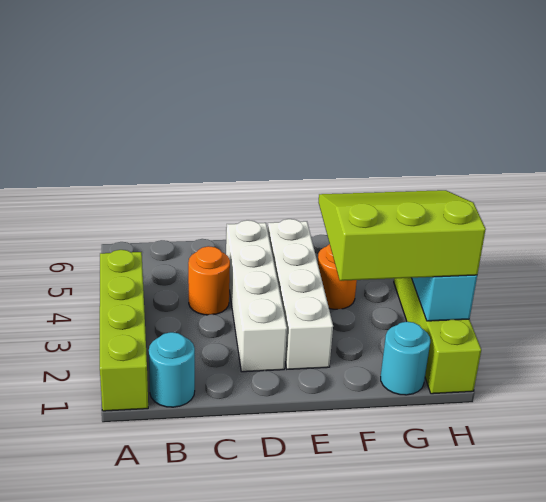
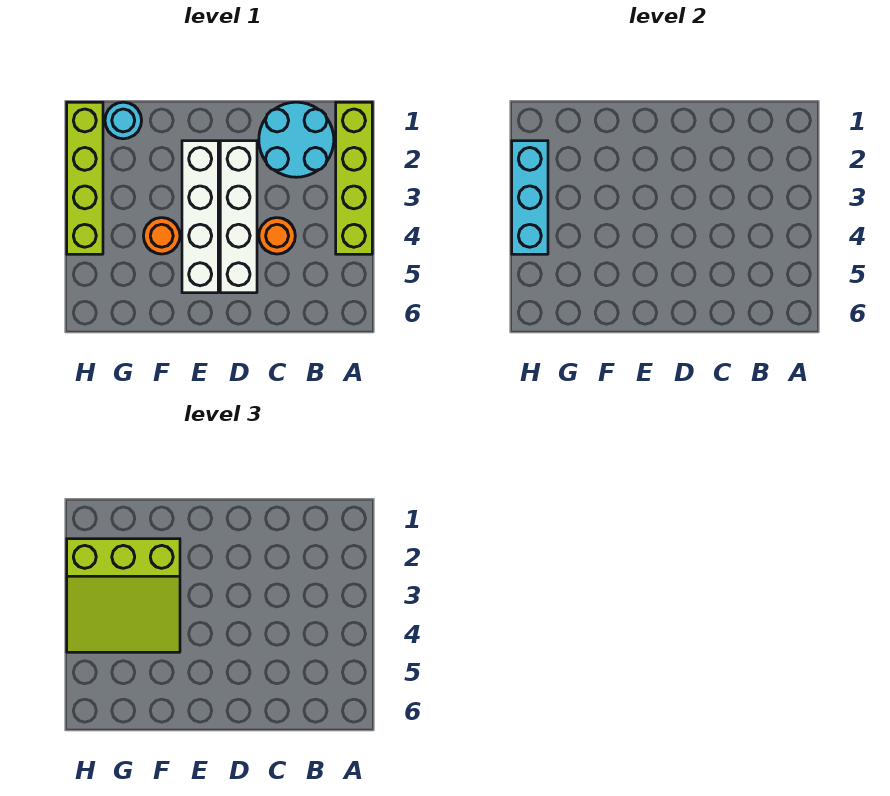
cyan round brick B1 level 1 -> cyan round brick B1:C2 level 1

